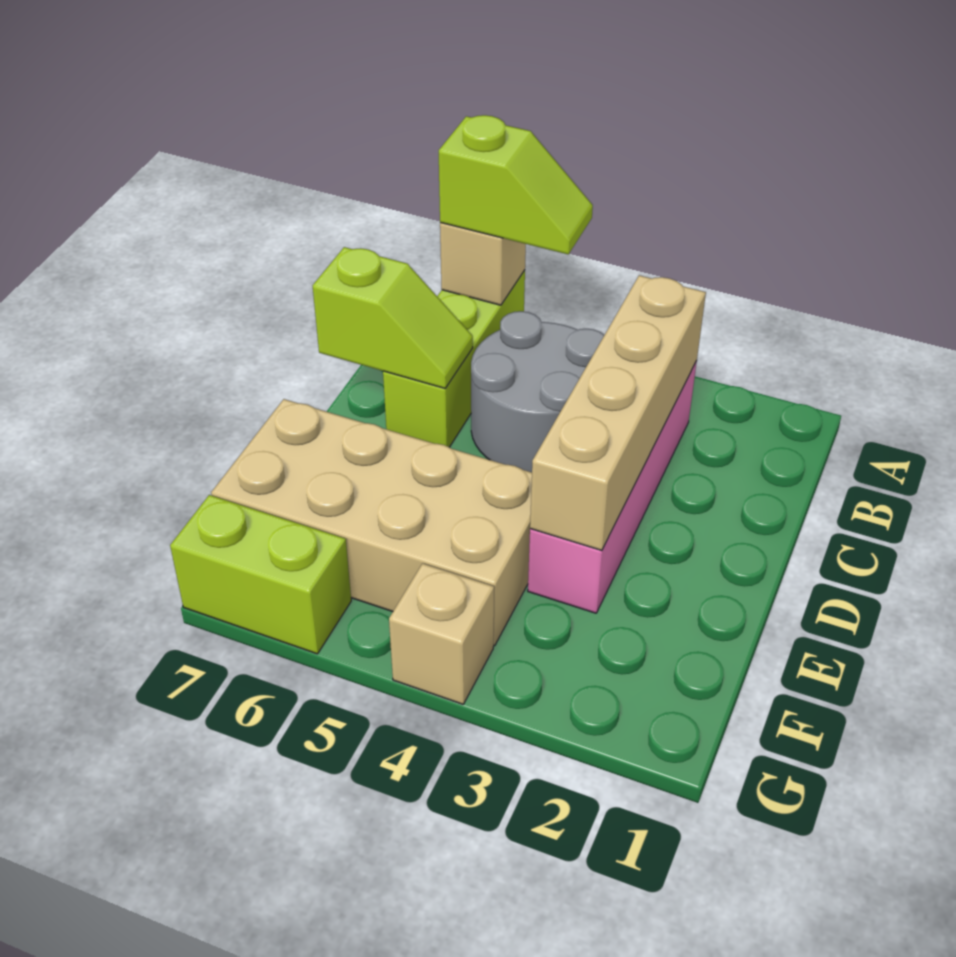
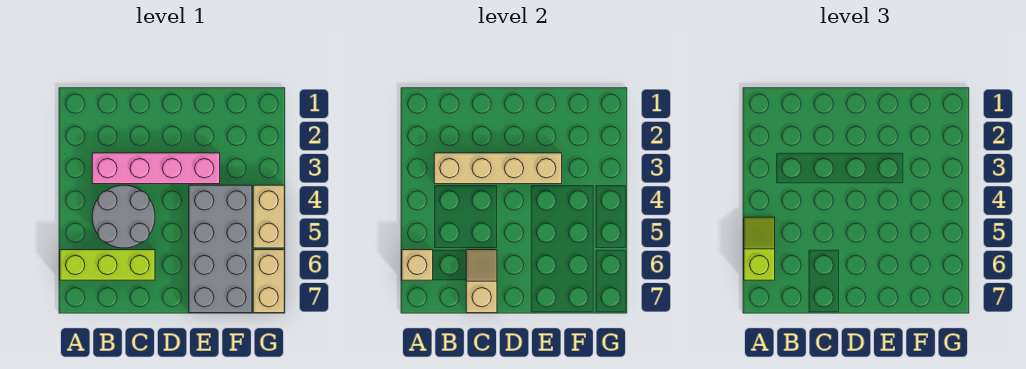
lime slope C6:C7 level 2 top 7 -> tan slope C6:C7 level 2 top 7
tan brick E4:F7 level 1 -> grey brick E4:F7 level 1
tan brick G4 level 1 -> tan brick G4:G5 level 1
lime brick G6:G7 level 1 -> tan brick G6:G7 level 1

